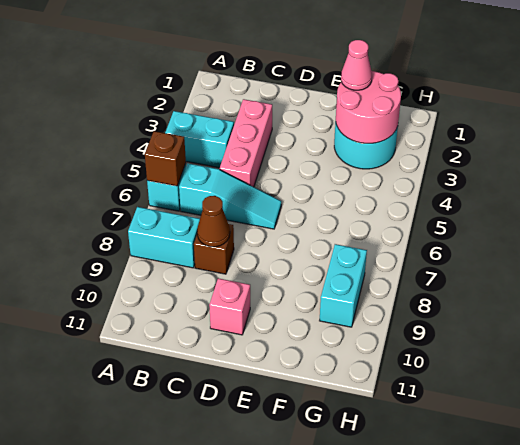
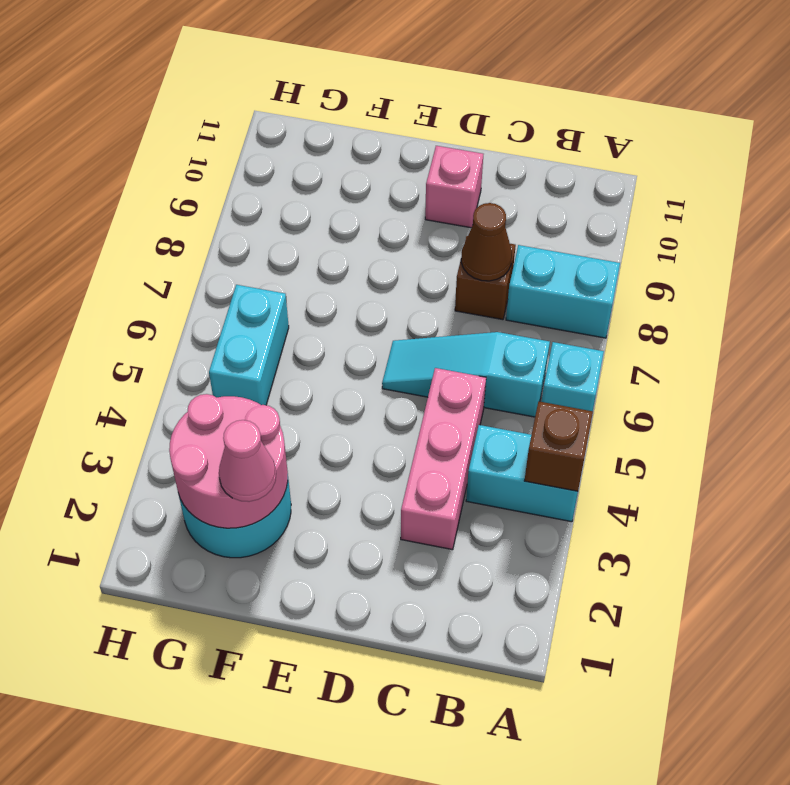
brown brick A6 level 2 -> brown brick A4 level 2
cyan brick G8:G9 level 1 -> cyan brick G5:G6 level 1

